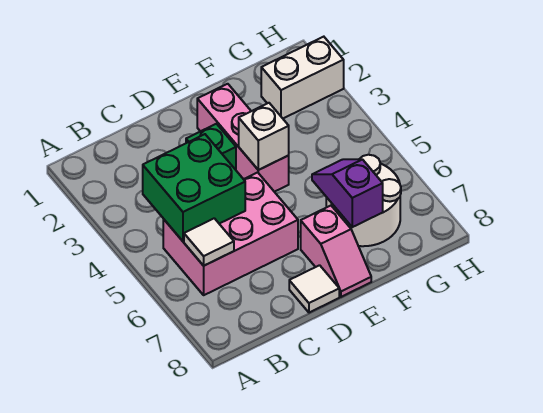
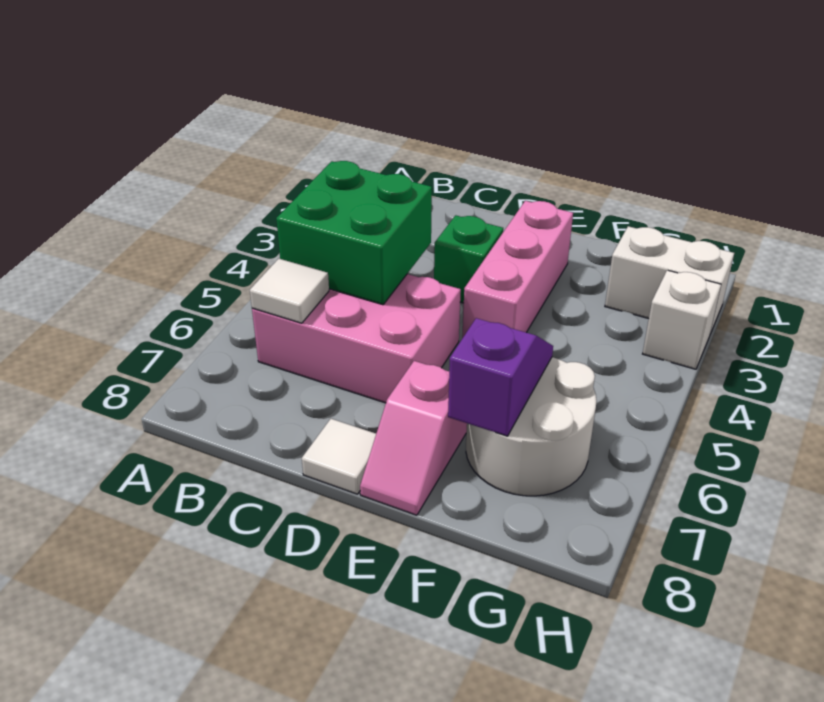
white brick E4 level 2 -> white brick H3 level 1

